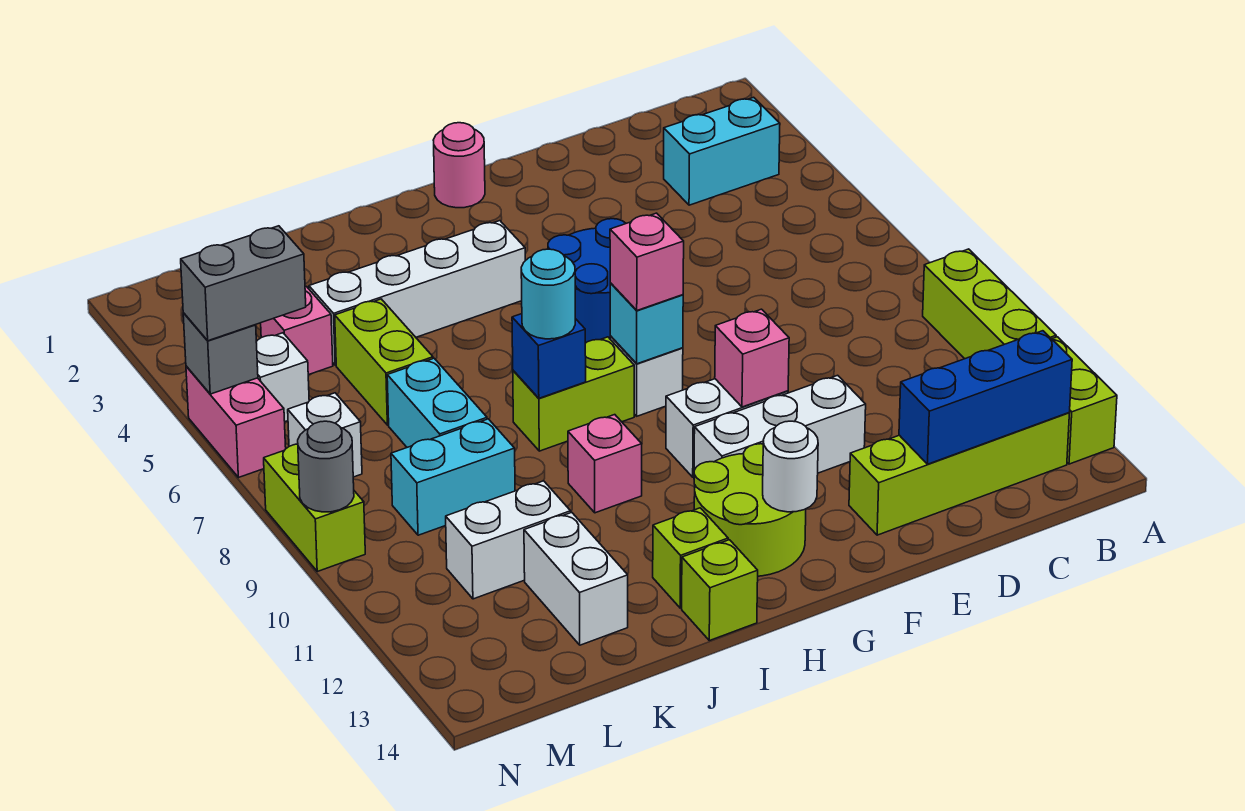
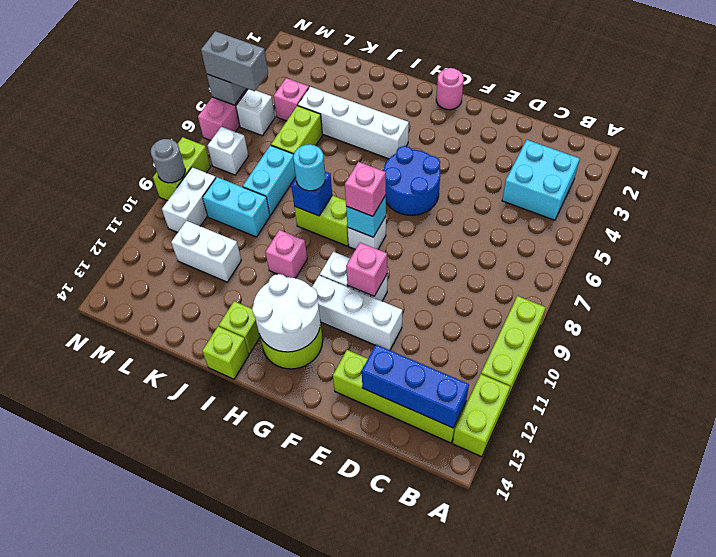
cyan brick B3:C3 level 1 -> cyan brick B3:C4 level 1
white round brick G13 level 2 -> white round brick G12:H13 level 2
white brick K12:K13 level 1 -> white brick M9:M10 level 1

